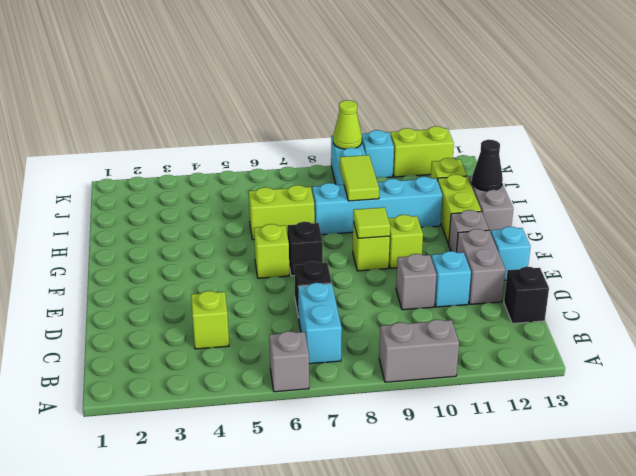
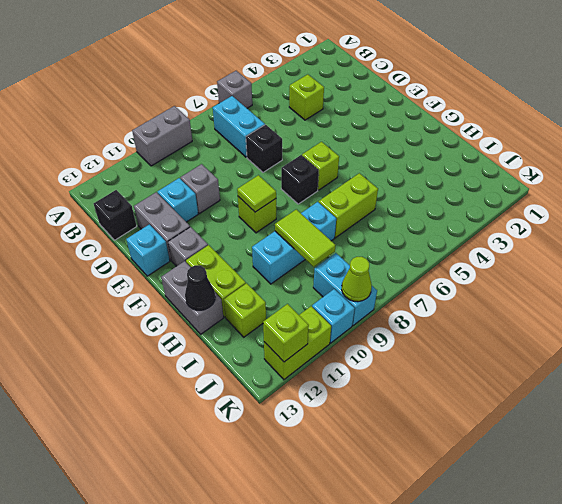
lime brick F10 level 1 -> lime brick K12 level 2
cyan brick H8:H11 level 1 -> cyan brick H8:H10 level 1

